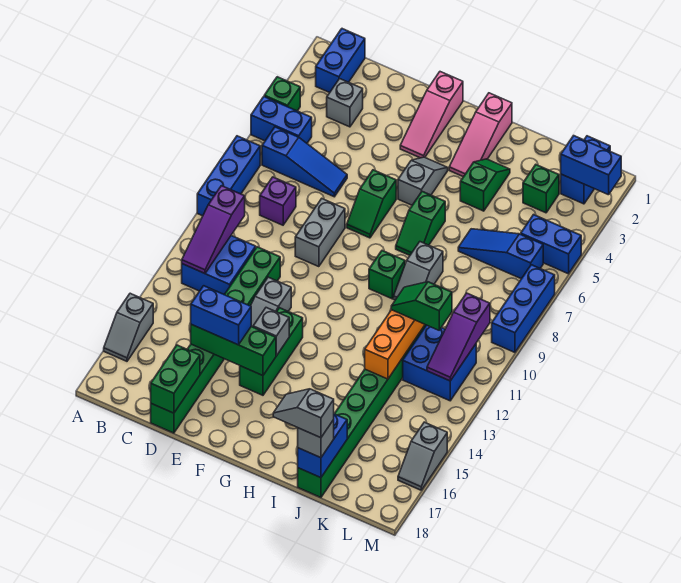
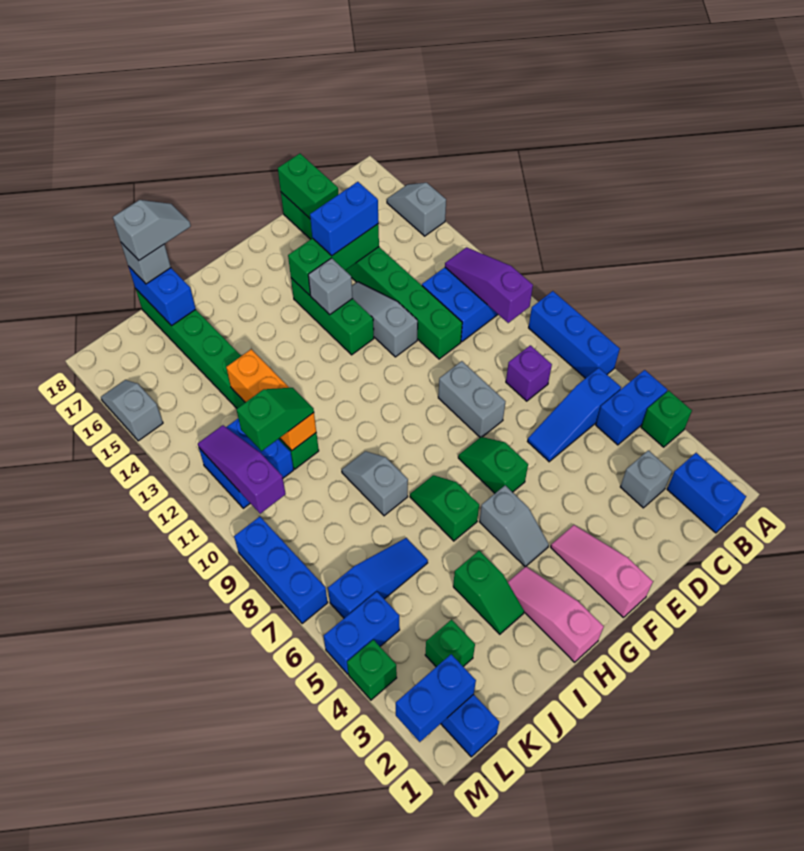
green brick H9 level 1 -> green brick M4 level 1

